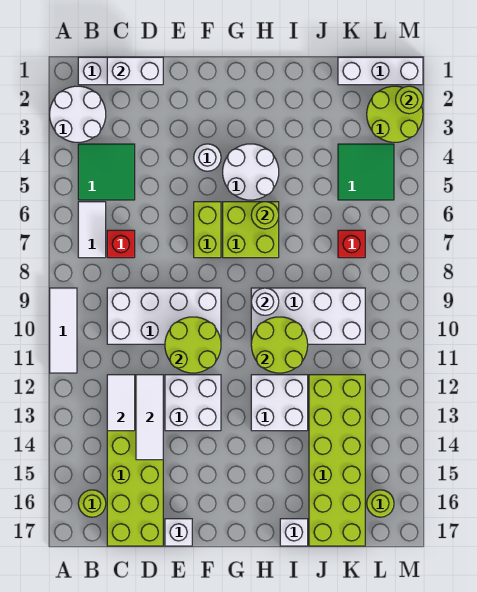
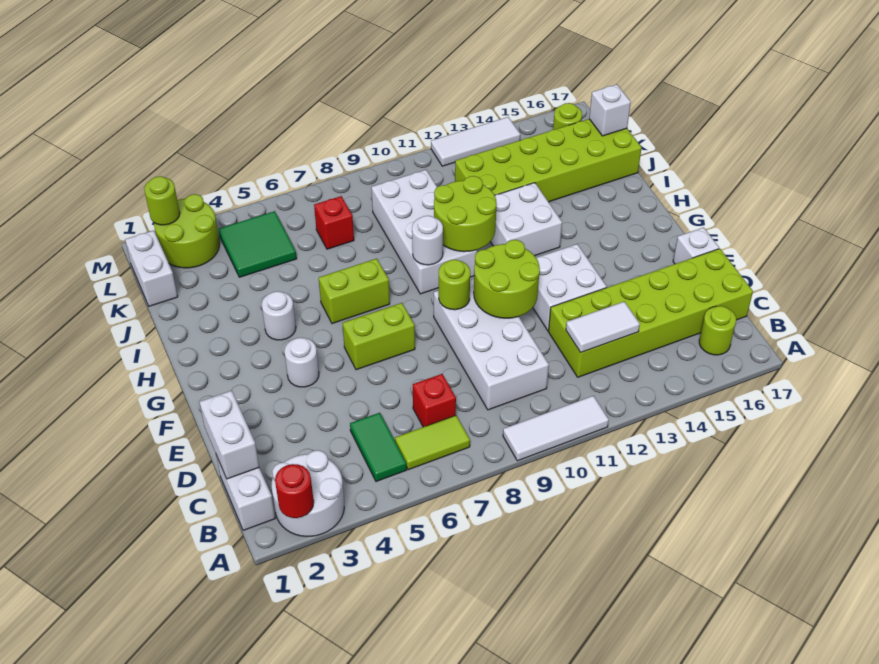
none -> red round brick A2 level 2
green tile B4:C5 level 1 -> green tile B5:C5 level 1
white tile B6:B7 level 1 -> lime tile B6:B7 level 1
white tile D12:D14 level 2 -> white tile M12:M14 level 1
white round brick G4:H5 level 1 -> white round brick H4 level 1
lime brick G6:H7 level 1 -> lime brick H6:H7 level 1
lime round brick H6 level 2 -> lime round brick F9 level 2
white brick I17 level 1 -> white brick K17 level 2
white brick K1:M1 level 1 -> white brick K1:L1 level 1

